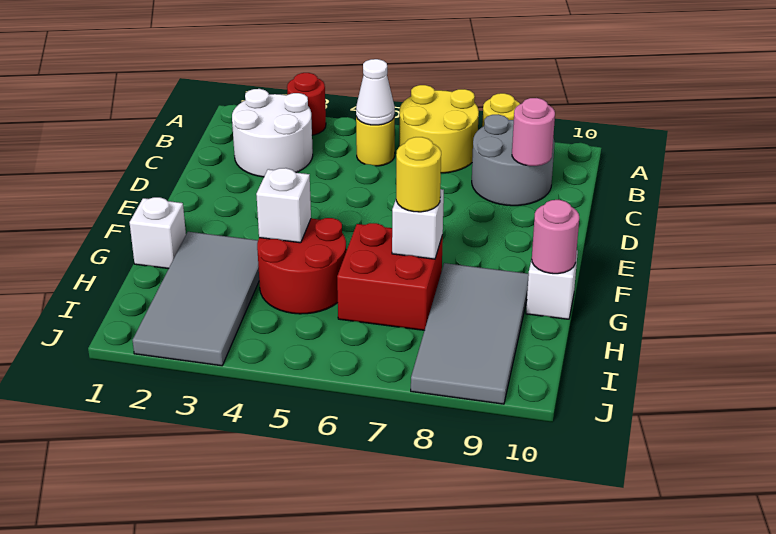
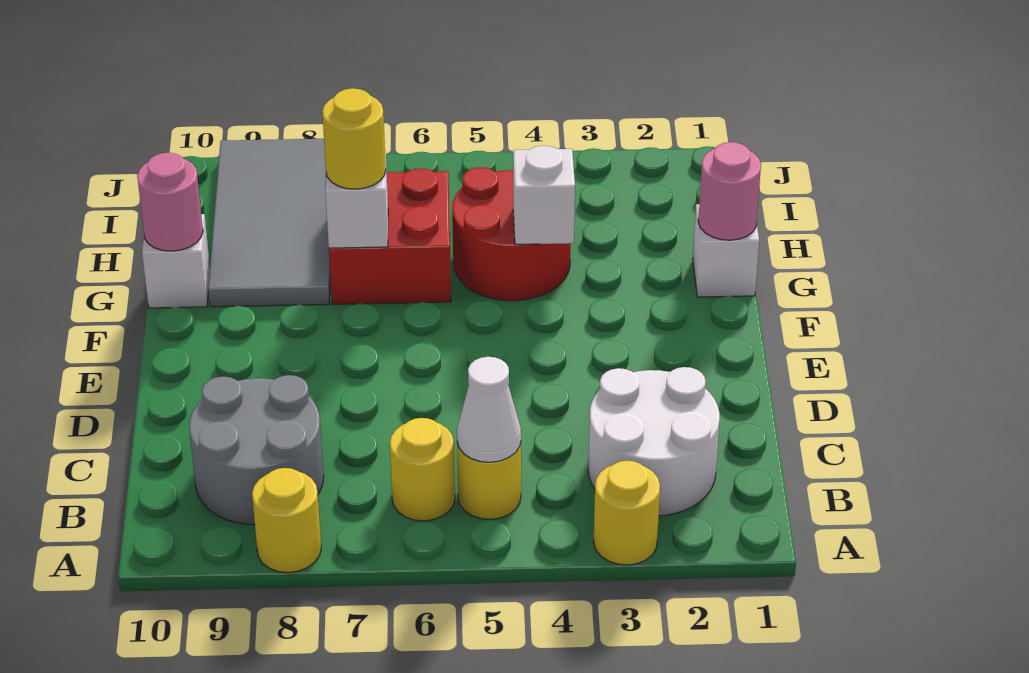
red round brick A3 level 1 -> yellow round brick A3 level 1
yellow round brick A6:B7 level 1 -> yellow round brick B6 level 1
pink round brick C9 level 2 -> pink round brick G1 level 2
grey tile G2:J3 level 1 -> none

